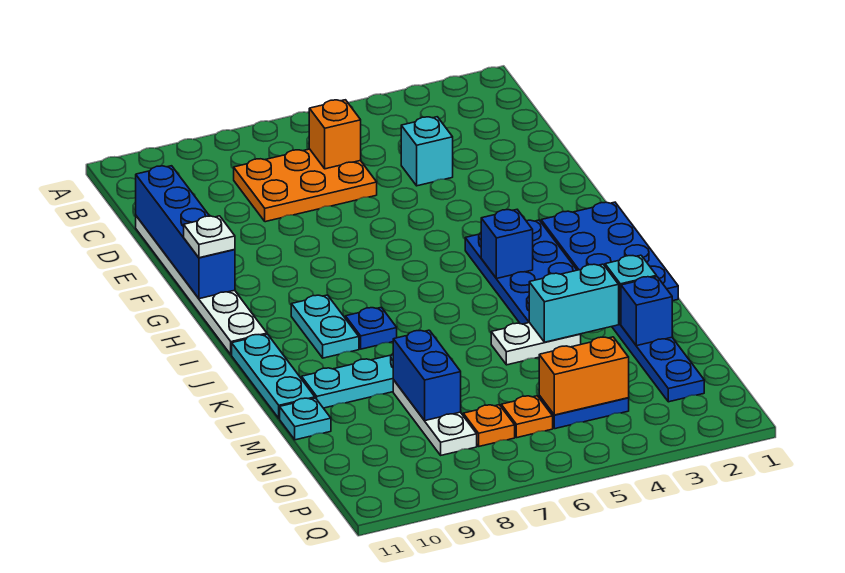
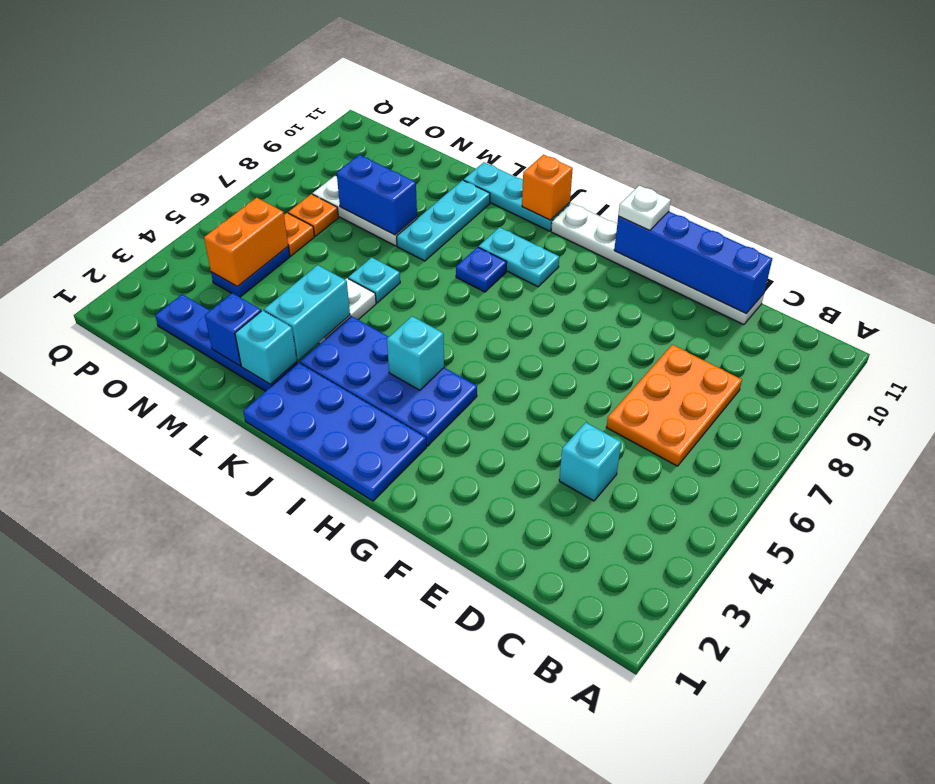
orange brick C6 level 2 -> orange brick J11 level 2
blue brick I4 level 2 -> cyan brick I4 level 2
cyan plate M11 level 1 -> cyan plate L6 level 1

